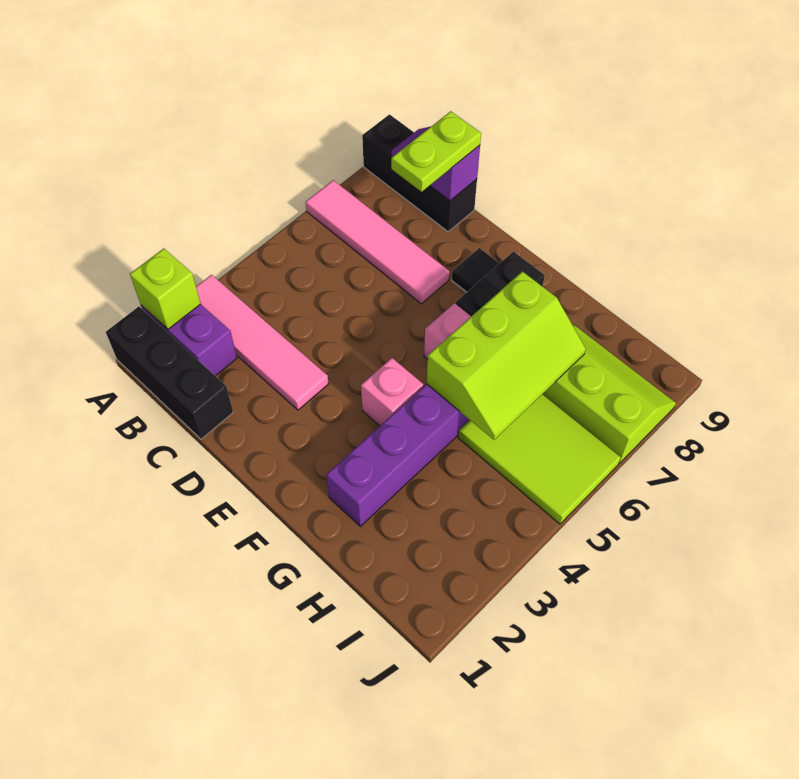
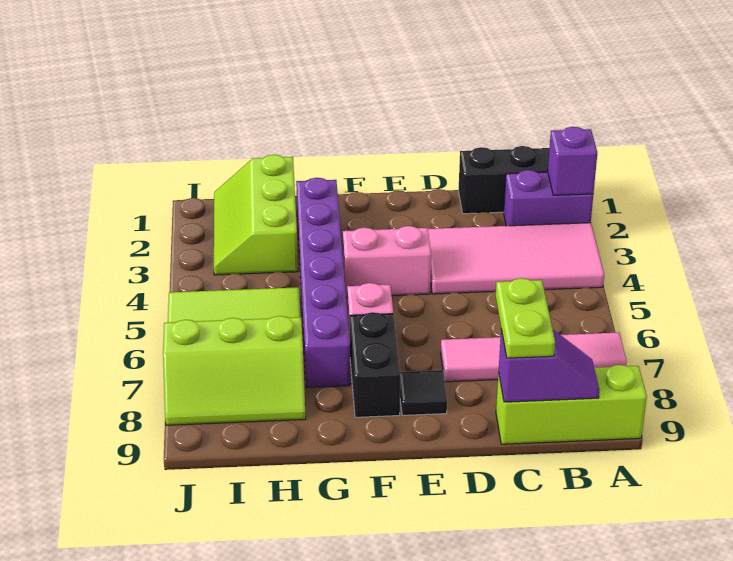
lime brick A2 level 2 -> purple brick A2 level 2
pink tile A3:D3 level 1 -> pink tile A3:D4 level 1
black brick A9:C9 level 1 -> lime brick A9:C9 level 1
pink brick F4 level 1 -> pink brick E4:F4 level 1
lime slope G5:H7 level 2 top G -> lime slope H1:I3 level 1 top H

